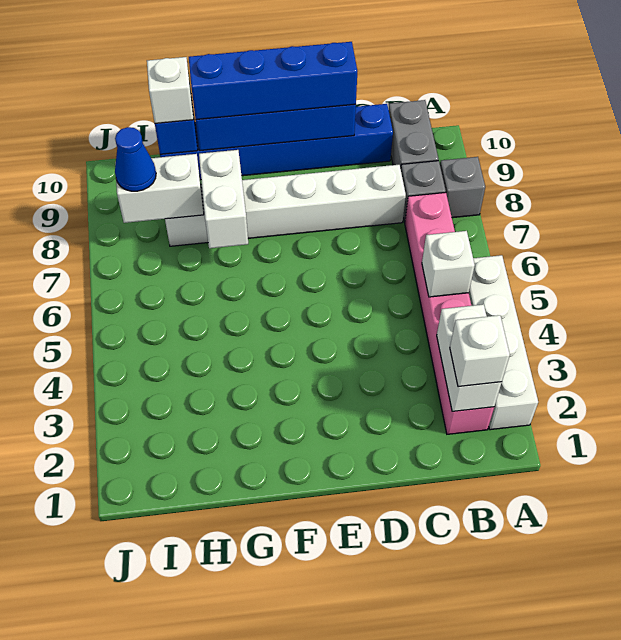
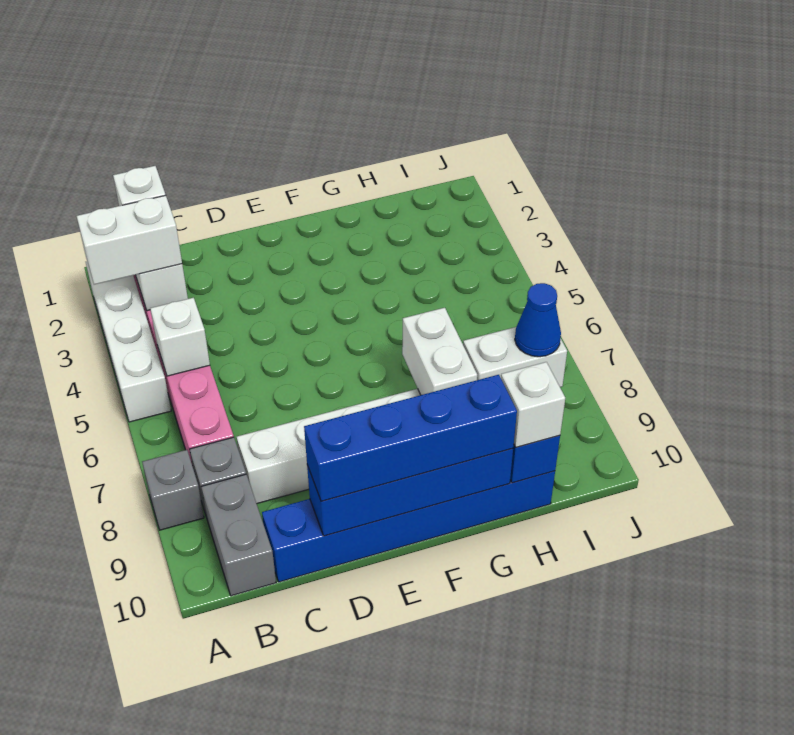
none -> white brick A3:B3 level 3

